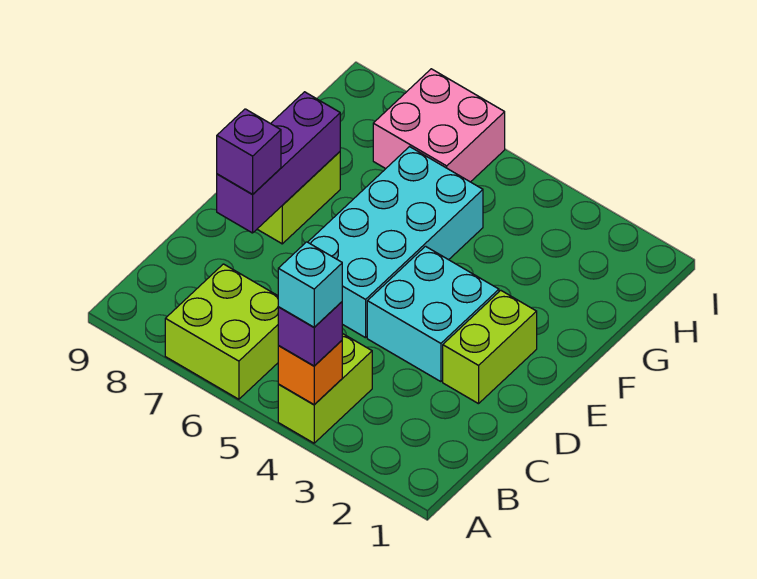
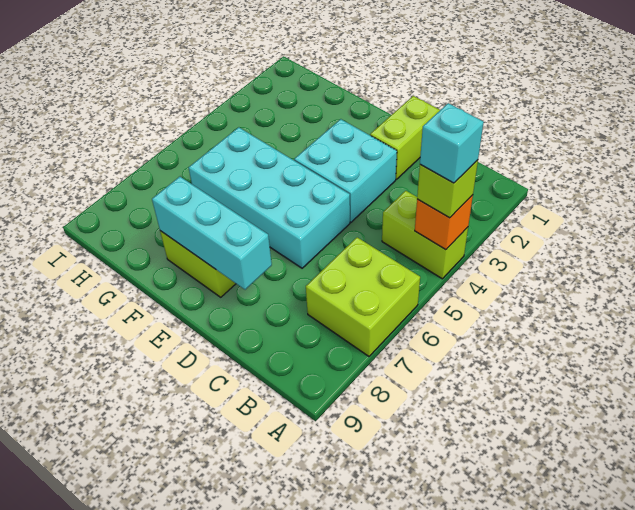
purple brick A4 level 3 -> lime brick A4 level 3
lime brick D2:E2 level 1 -> lime brick D1:D2 level 1
purple brick D8:F8 level 2 -> cyan brick D8:F8 level 2
purple brick D8 level 3 -> none
pink brick H6:I7 level 1 -> none

